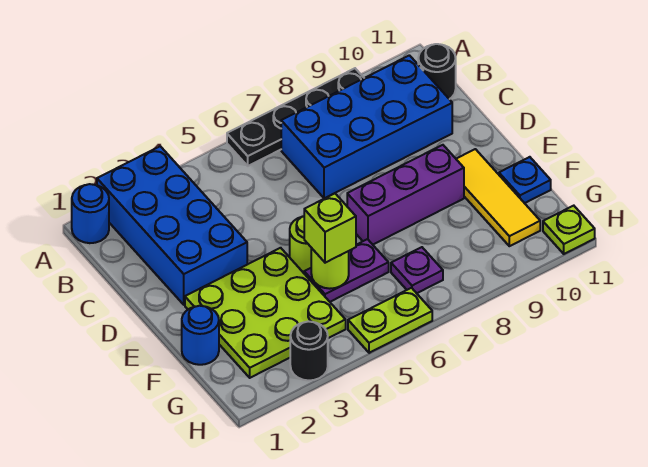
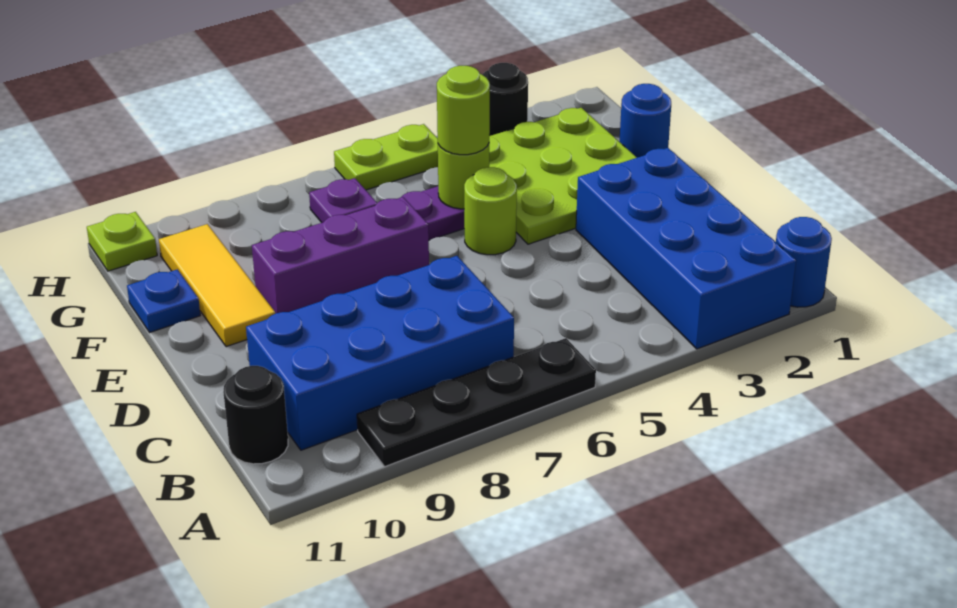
lime brick F5 level 3 -> lime round brick F5 level 3

